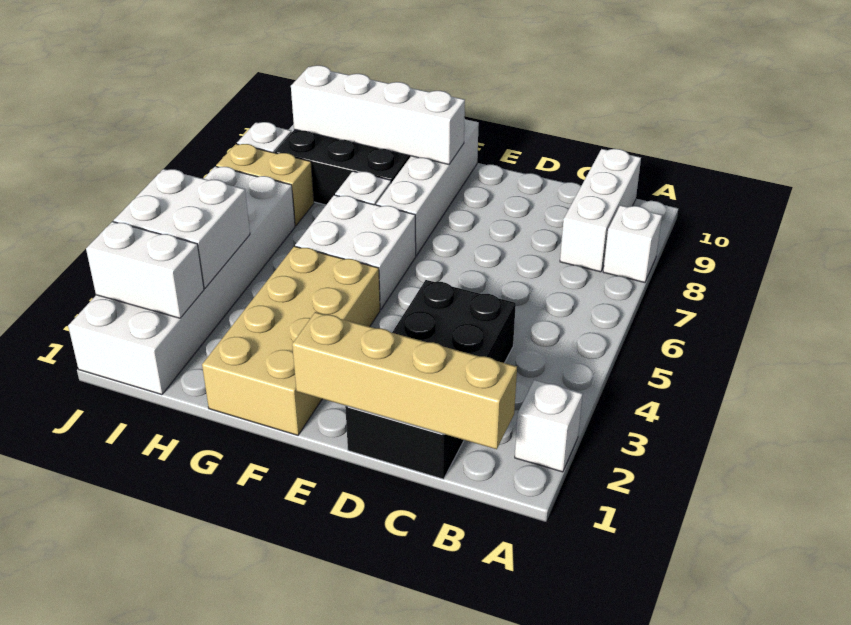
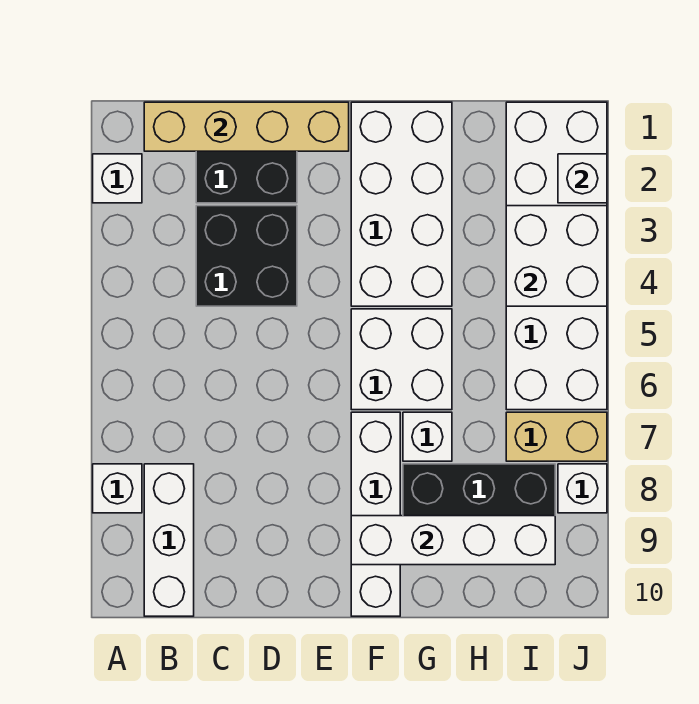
tan brick F1:G4 level 1 -> white brick F1:G4 level 1
white brick I2:J2 level 2 -> white brick J2 level 2

